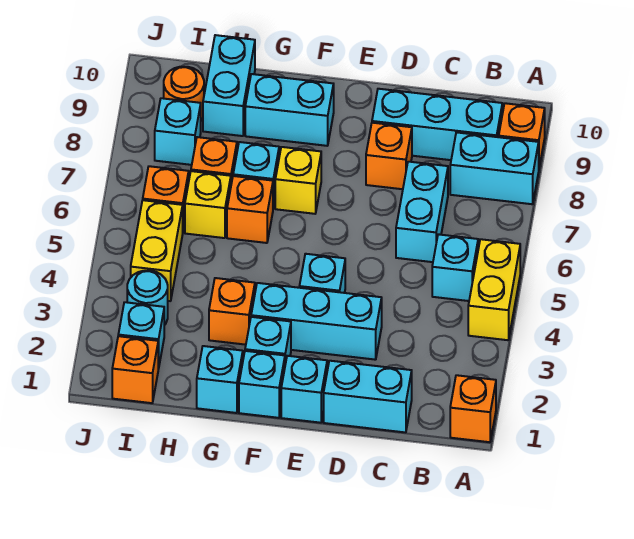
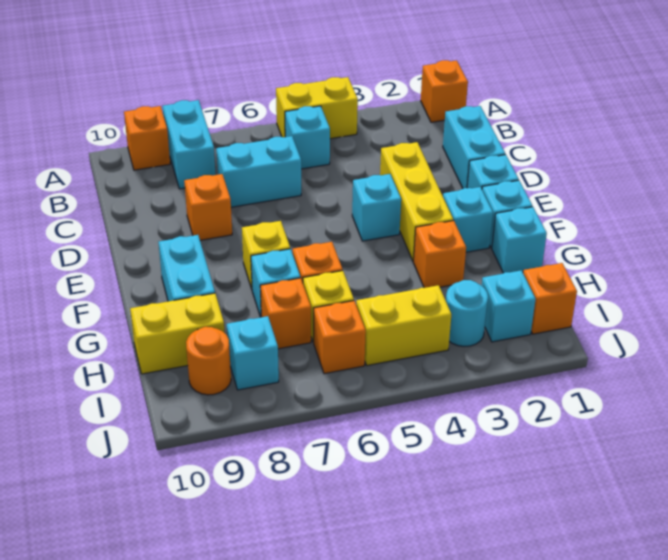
cyan brick B9:D9 level 1 -> none
cyan brick D3:F3 level 1 -> yellow brick D3:F3 level 1
cyan brick H9:H10 level 1 -> yellow brick H9:H10 level 1

